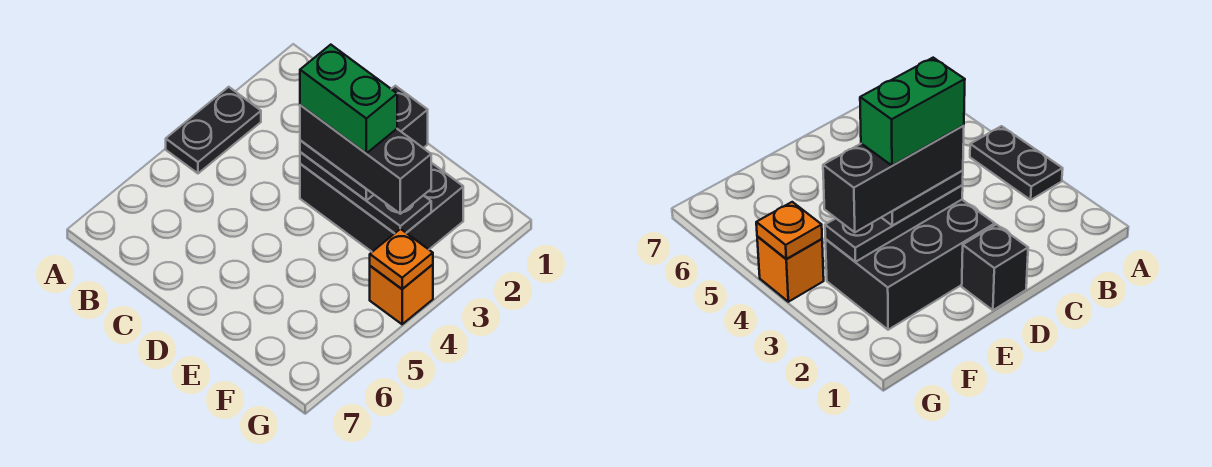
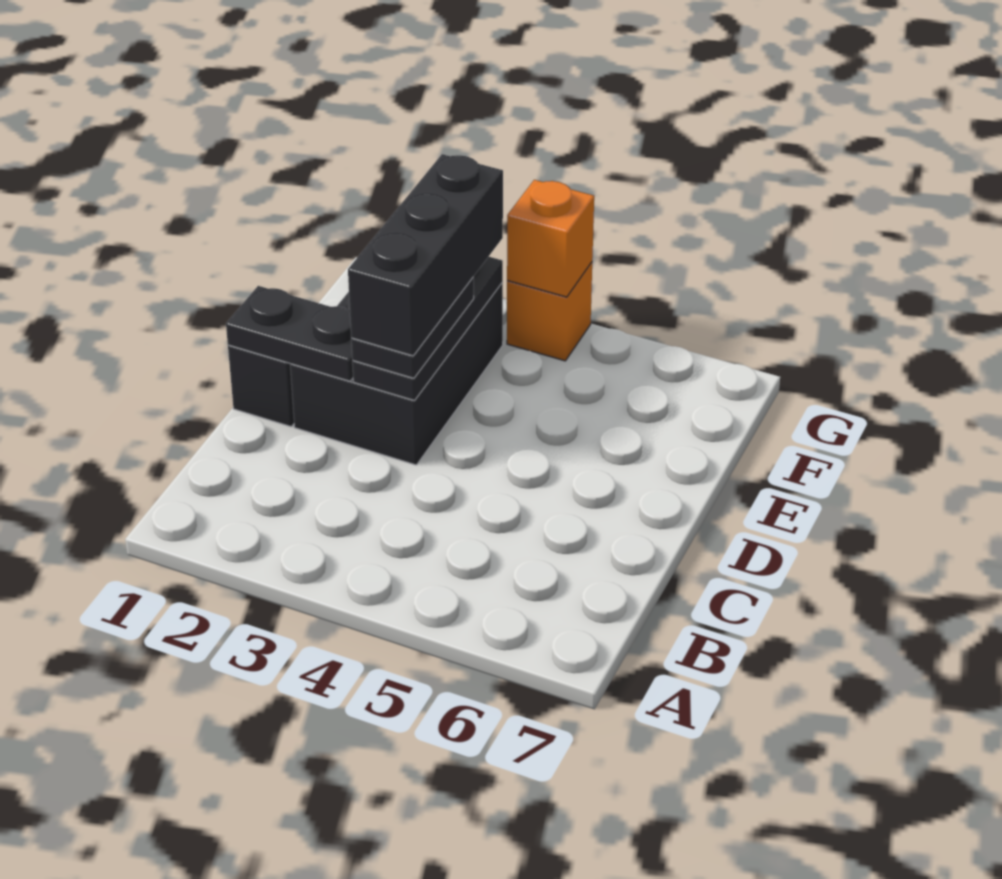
black plate A3:A4 level 1 -> black plate D1:D2 level 2
green brick D3:E3 level 5 -> none
orange plate G4 level 2 -> orange brick G4 level 2

